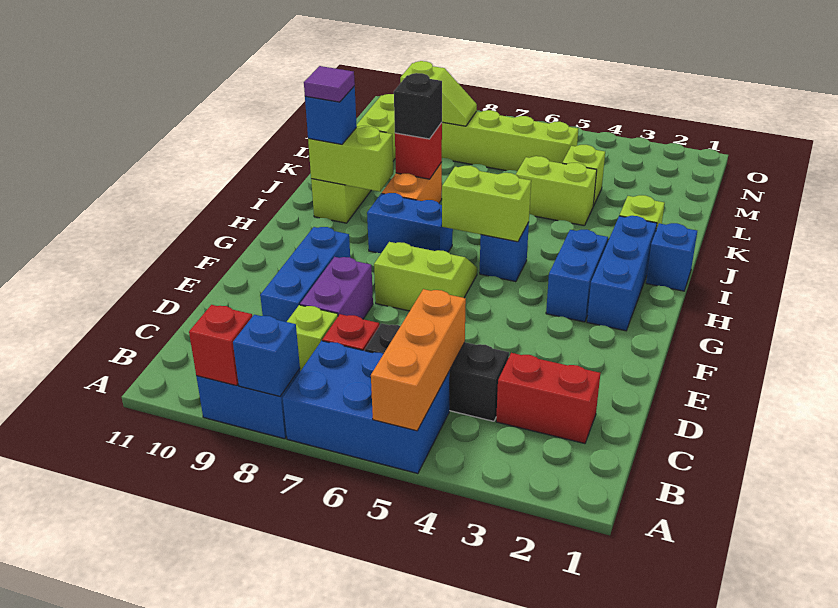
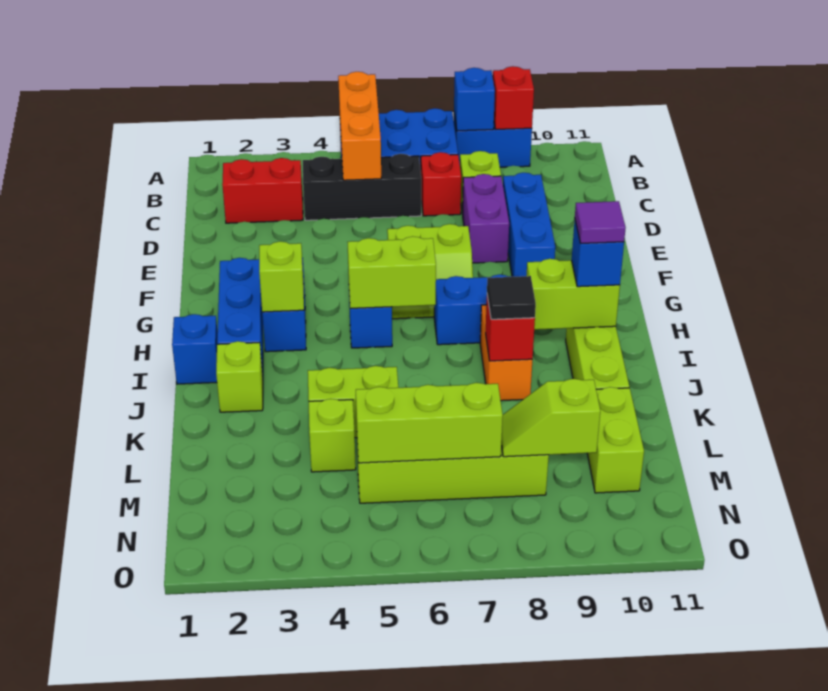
none -> lime brick H3 level 2
black brick J8 level 3 -> black tile J8 level 3
none -> lime brick M5:M7 level 2

